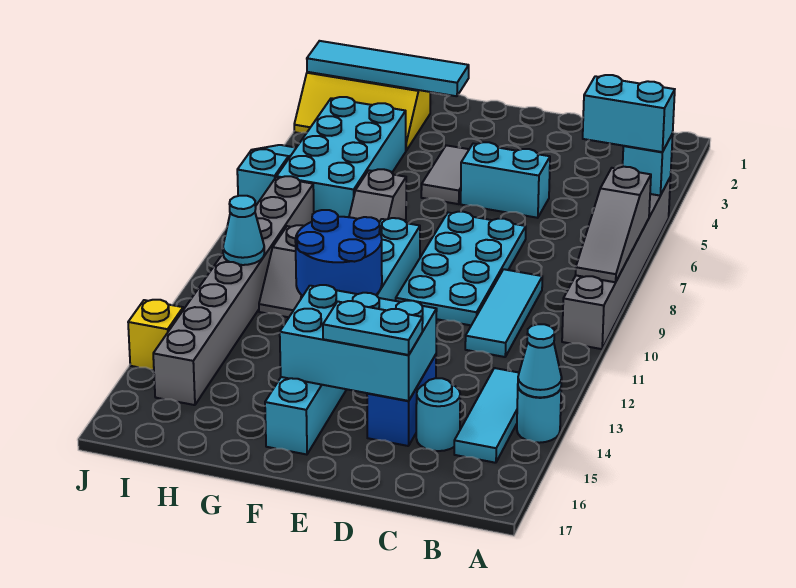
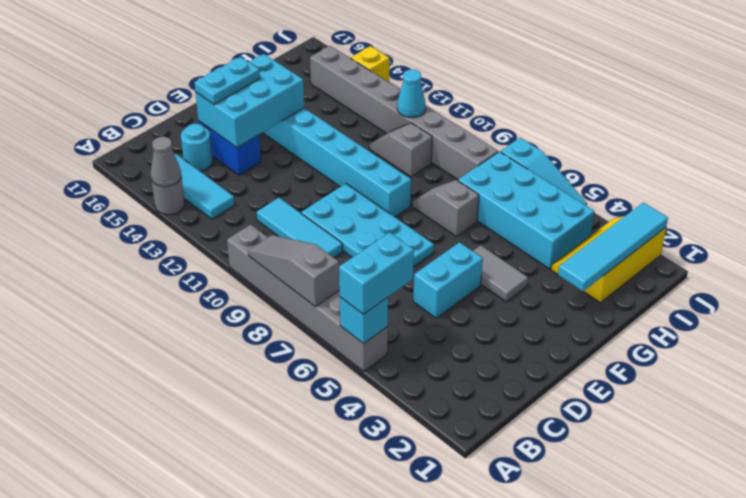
cyan round brick A14 level 1 -> grey round brick A14 level 1
cyan cone A14 level 2 -> grey cone A14 level 2
blue round brick F11:G12 level 2 -> none

